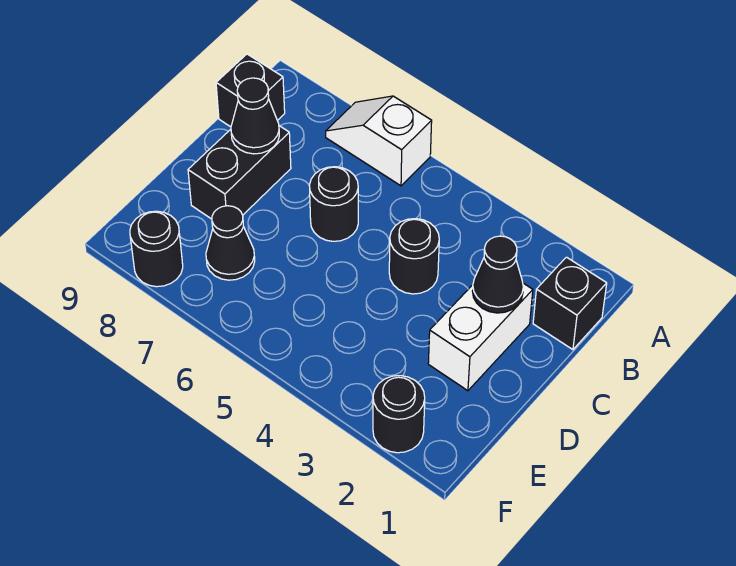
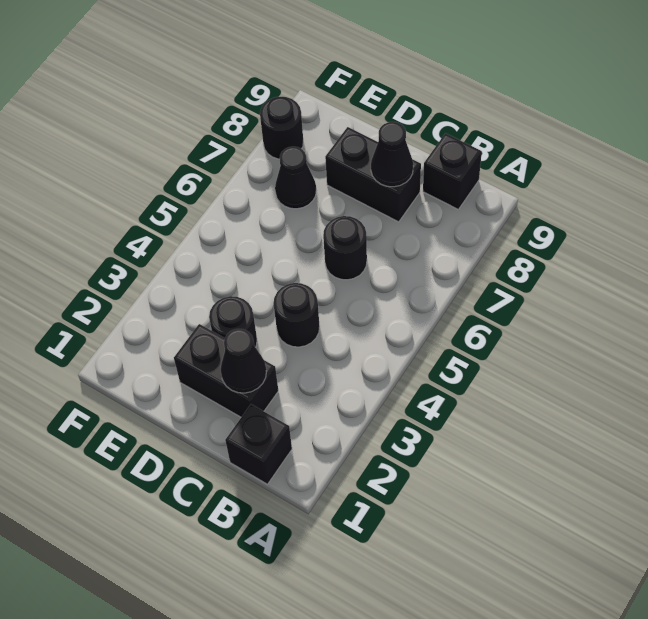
white slope A6:A7 level 1 top 6 -> none
white brick C2:D2 level 1 -> black brick C2:D2 level 1
black round brick F2 level 1 -> black round brick D3 level 1

